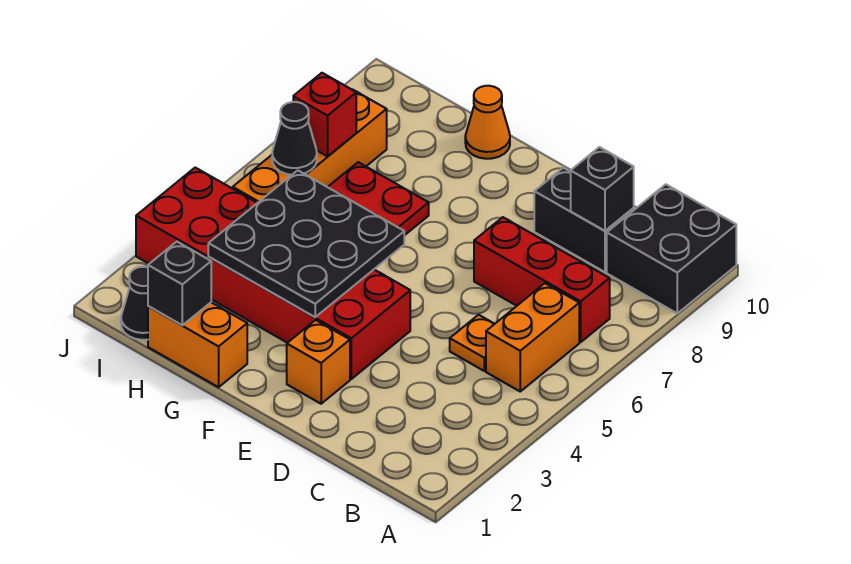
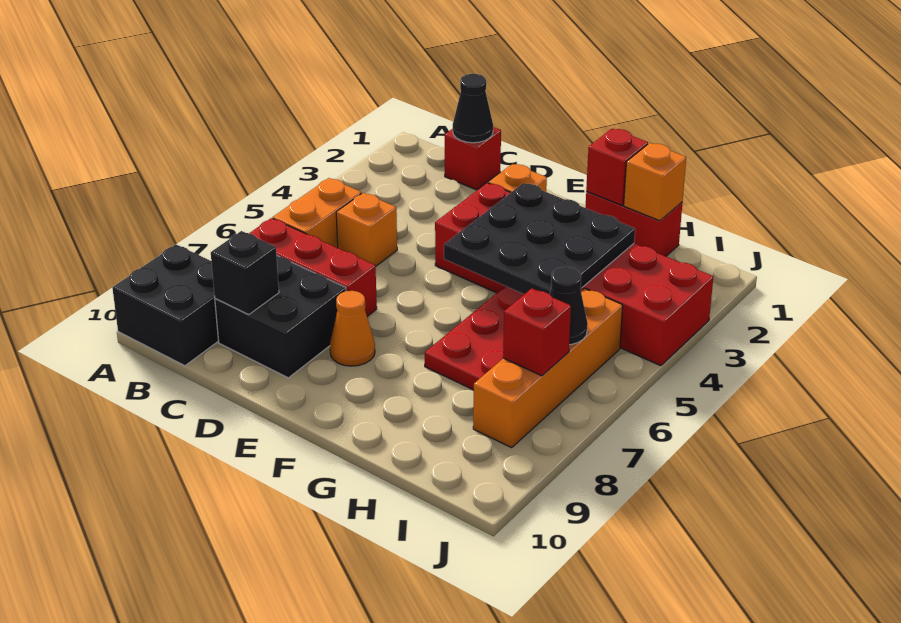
none -> red brick C1 level 1
orange plate C5 level 1 -> orange brick C5 level 1
black brick C9:D9 level 1 -> black brick C8:D9 level 1
orange brick G1:H1 level 1 -> red brick G1:H1 level 1
none -> red brick G1 level 2
orange cone G10 level 1 -> orange cone E8 level 1
black brick H1 level 2 -> orange brick H1 level 2
black cone I1 level 1 -> black cone C1 level 2

